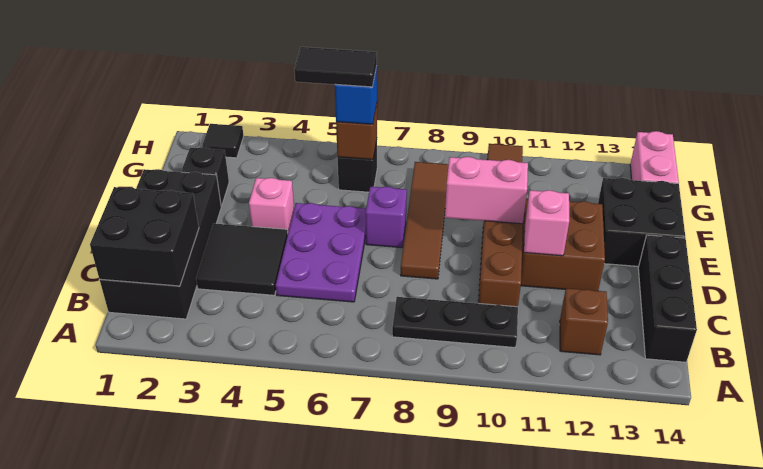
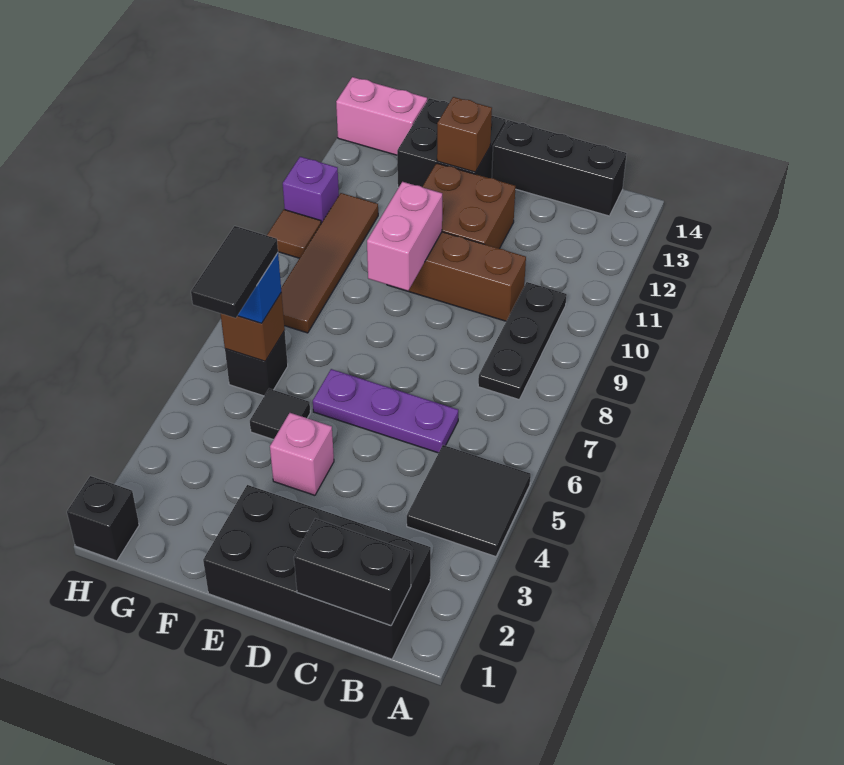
black brick B1:C2 level 2 -> black brick B1:C1 level 2
brown brick B12 level 1 -> brown brick E13 level 2
black tile C3:D4 level 1 -> black tile A4:B5 level 1
purple plate C5:E6 level 1 -> purple plate C6:E6 level 1
brown tile D8:G8 level 1 -> brown tile G8:G11 level 1
pink brick D11 level 2 -> none
purple brick E7 level 1 -> purple brick H11 level 1
black brick F2 level 1 -> black brick H1 level 1
black tile H2 level 1 -> black tile F5 level 1

